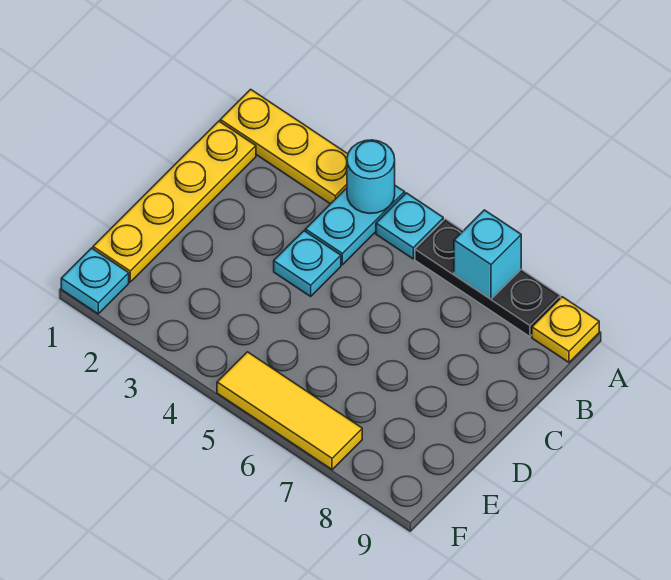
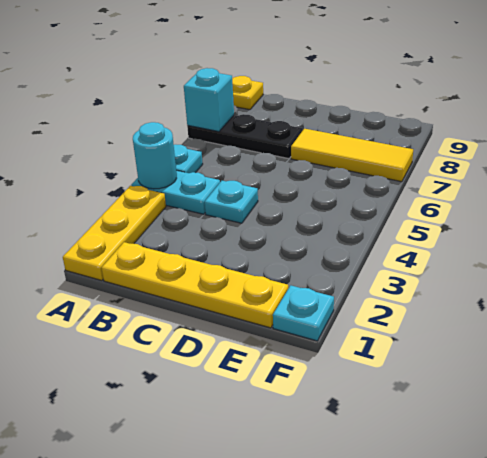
black plate A6:A8 level 1 -> black plate A7:C7 level 1
yellow tile F5:F7 level 1 -> yellow tile D7:F7 level 1

